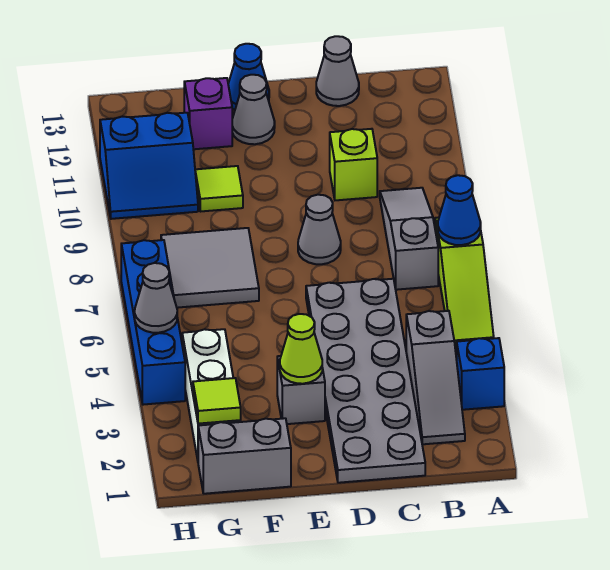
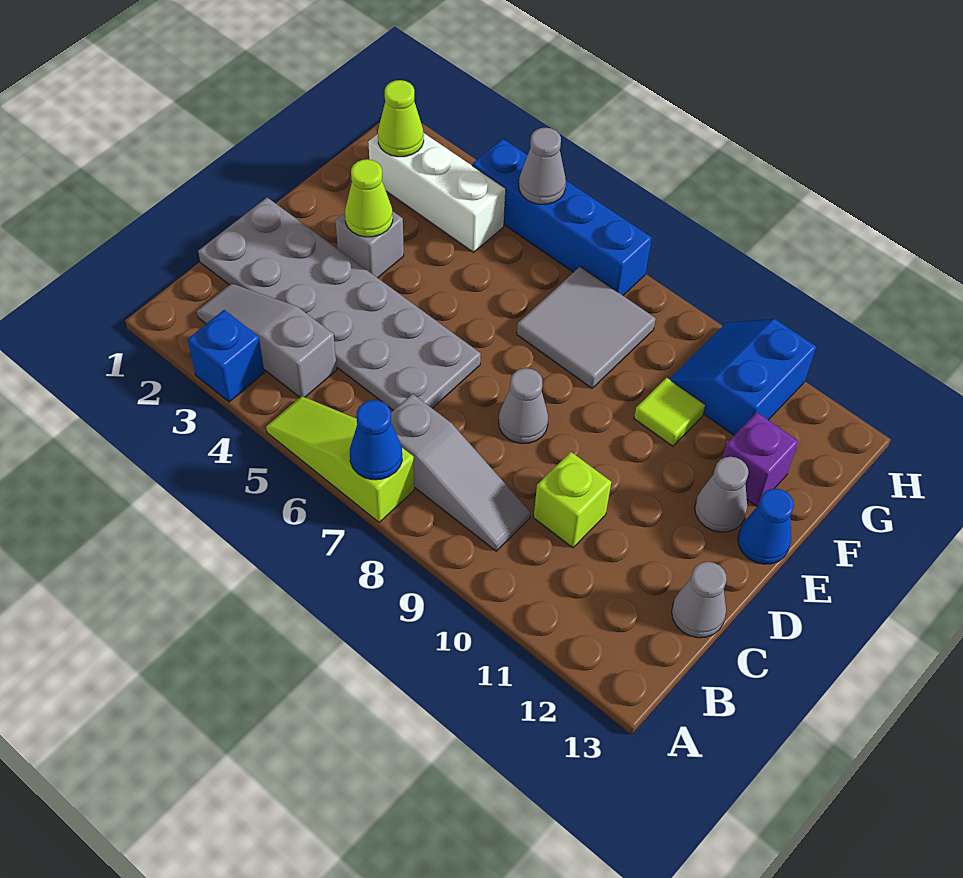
grey brick F1:G1 level 1 -> none
lime tile G2 level 2 -> lime cone G2 level 2

